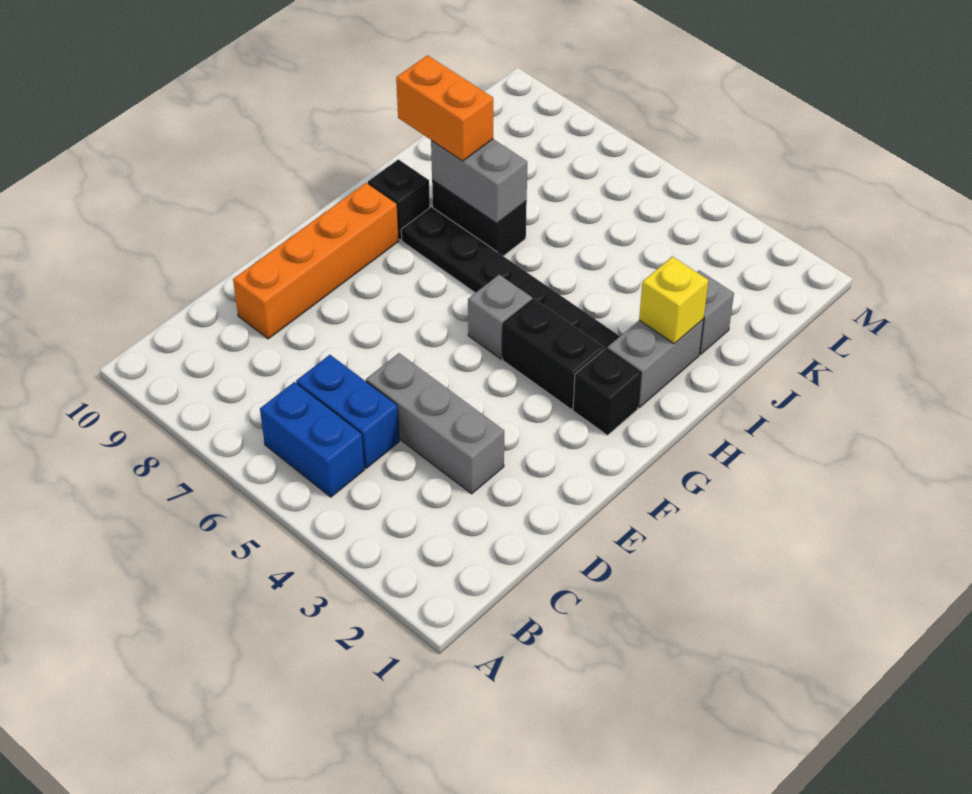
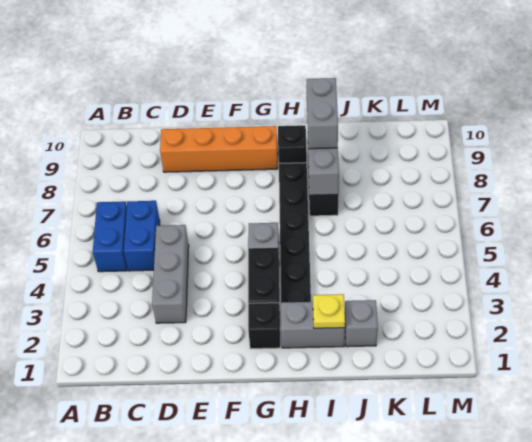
yellow brick I2 level 2 -> yellow plate I2 level 2
orange brick I8:I9 level 3 -> grey brick I8:I9 level 3

